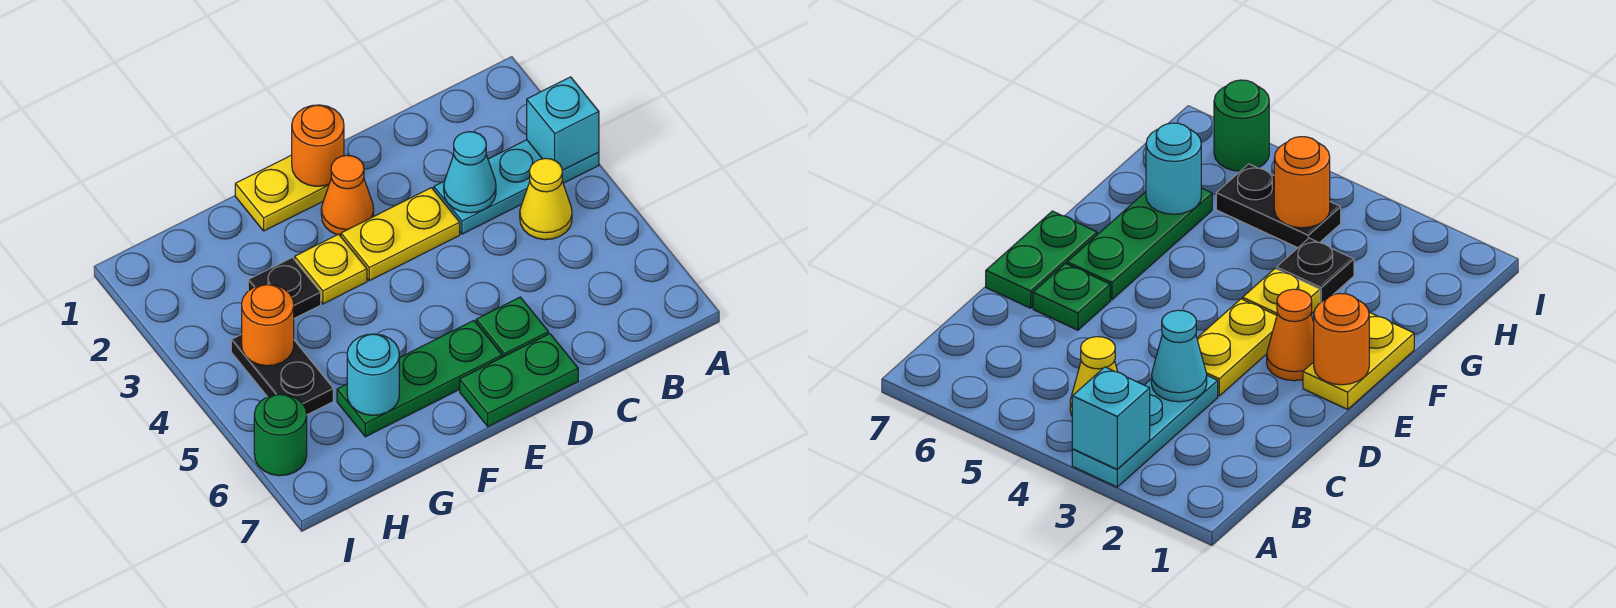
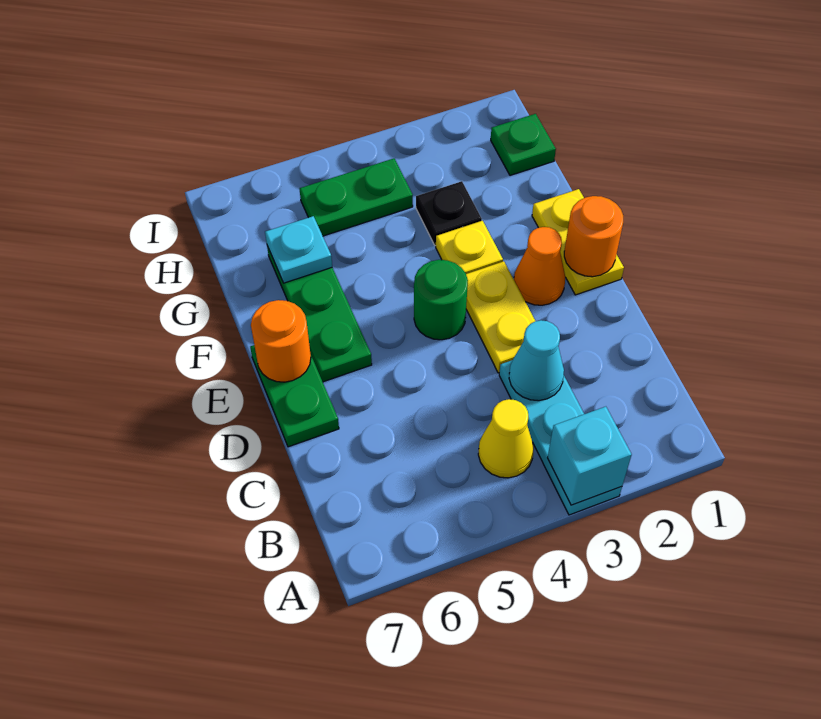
green plate D6 level 1 -> green plate H1 level 1
cyan round brick G6 level 2 -> cyan plate G6 level 2
black plate H4:H5 level 1 -> green plate H4:H5 level 1
orange round brick H4 level 2 -> orange round brick E7 level 2
green round brick I6 level 1 -> green round brick E4 level 1

